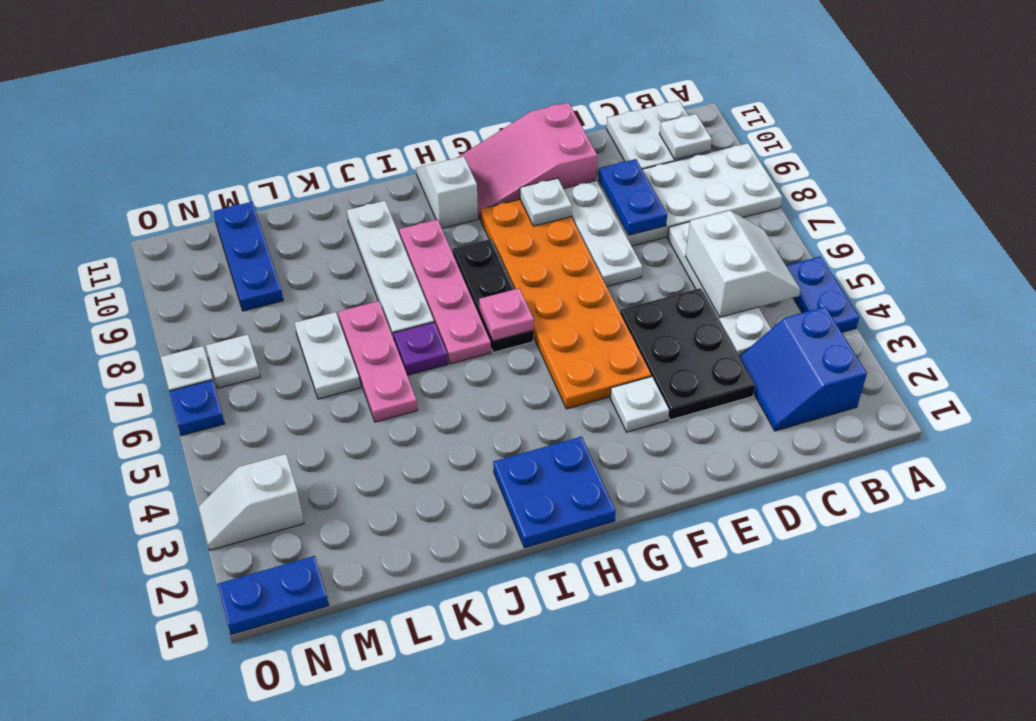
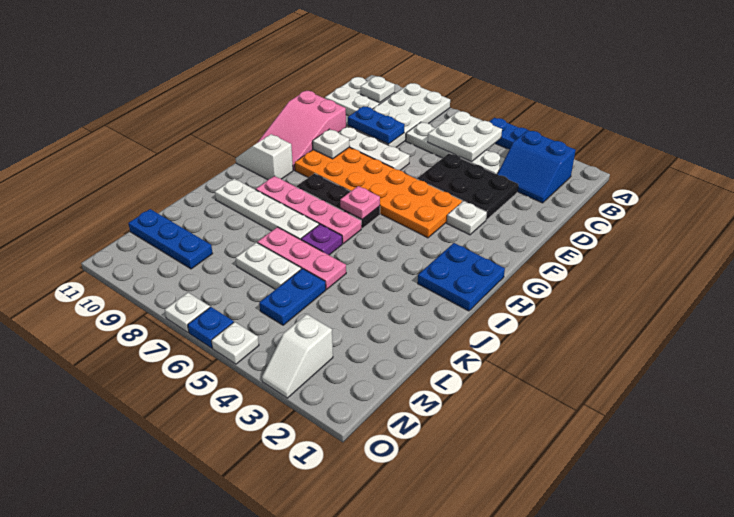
white slope B5:C6 level 2 top C -> white plate B5:C6 level 2
blue plate N1:O1 level 1 -> blue plate L5:M5 level 1
white plate N7 level 1 -> white plate O5 level 1

